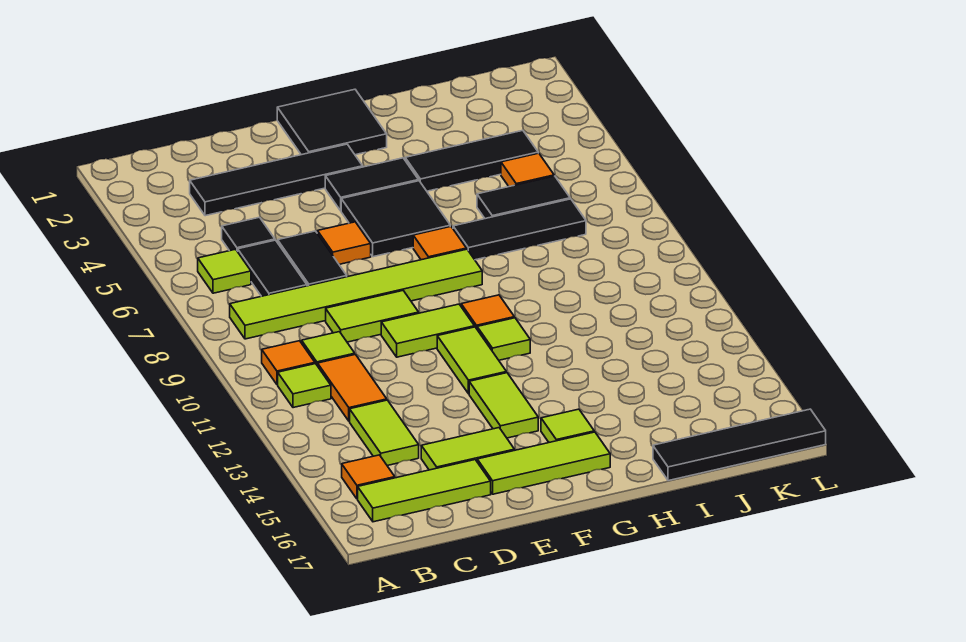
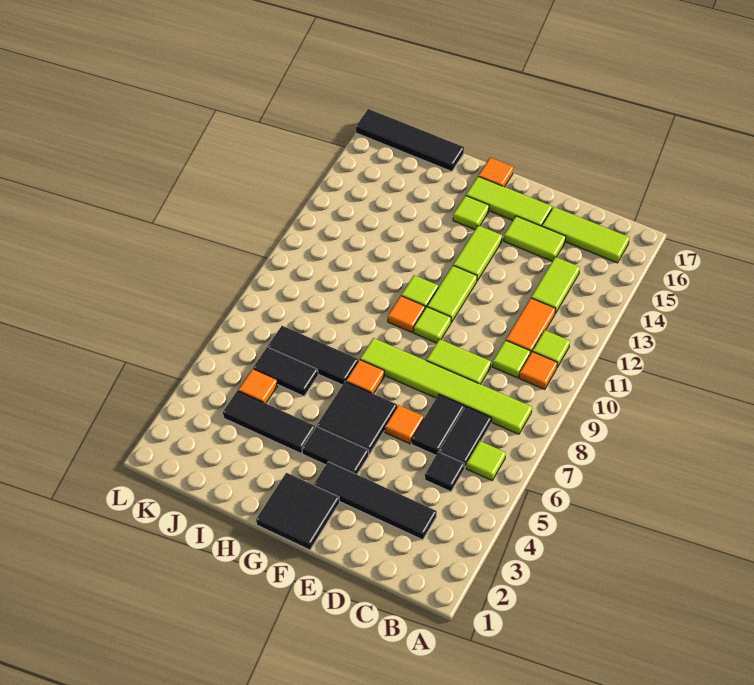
orange tile B15 level 1 -> orange tile G17 level 1
lime tile E10:F10 level 1 -> lime tile F10 level 1

